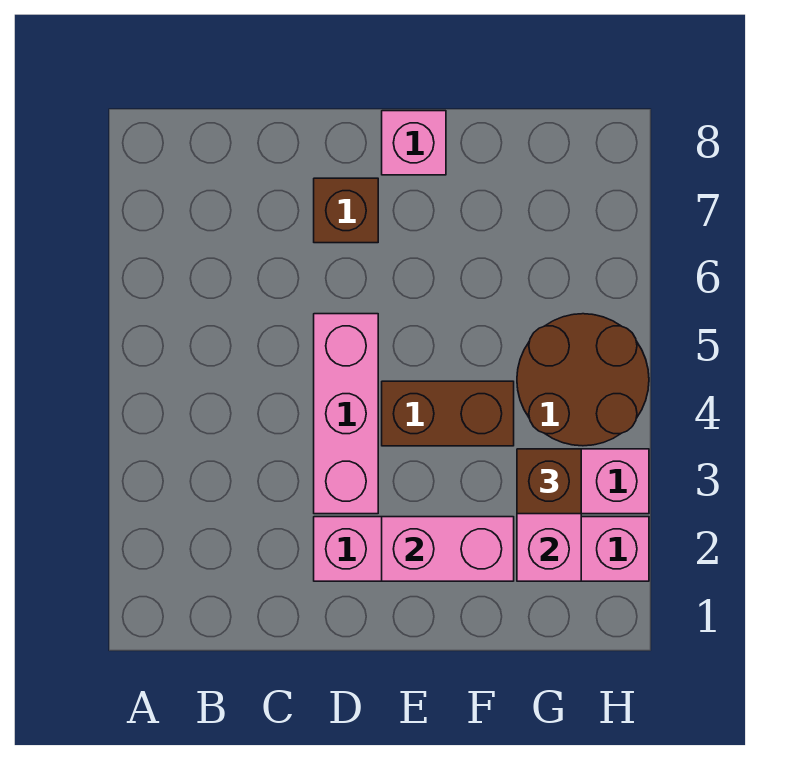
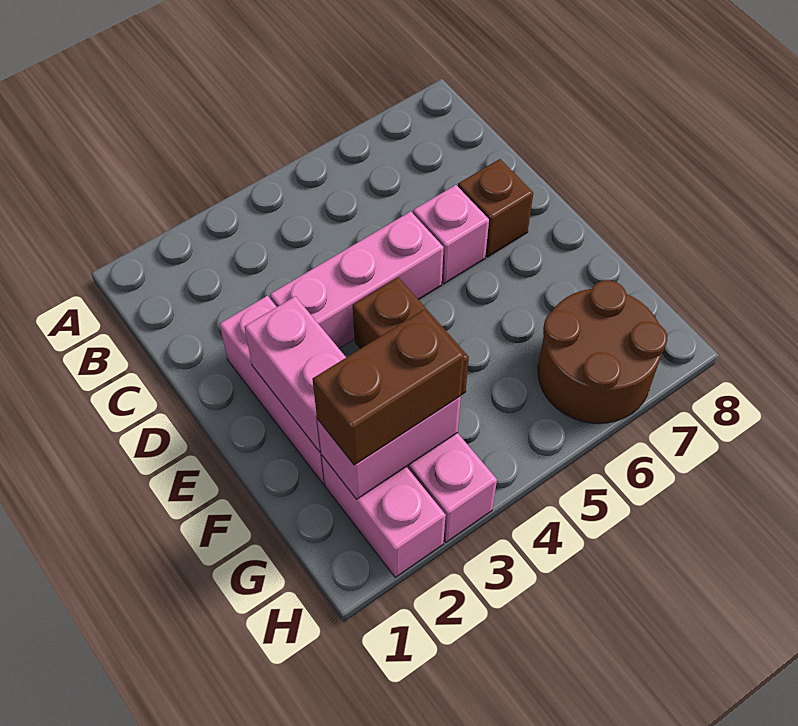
pink brick E8 level 1 -> pink brick D6 level 1
brown brick G3 level 3 -> brown brick G2:G3 level 3
brown round brick G4:H5 level 1 -> brown round brick G6:H7 level 1

